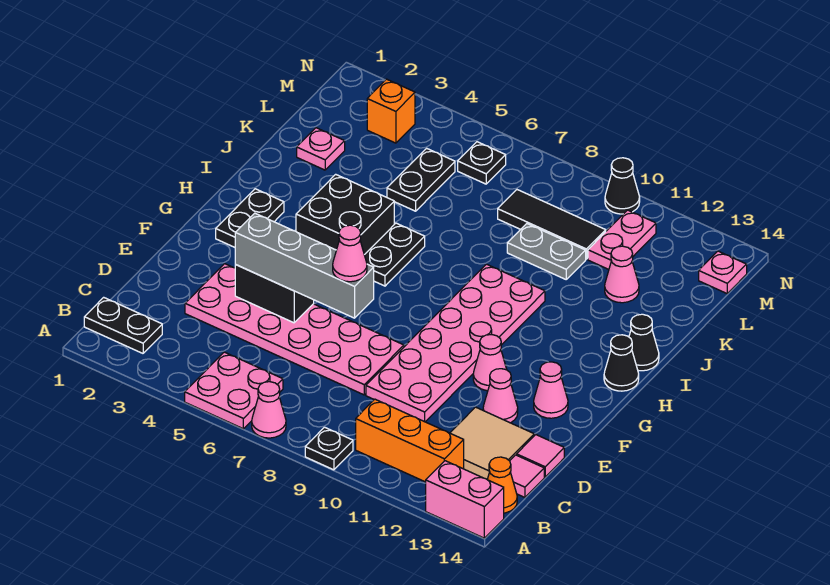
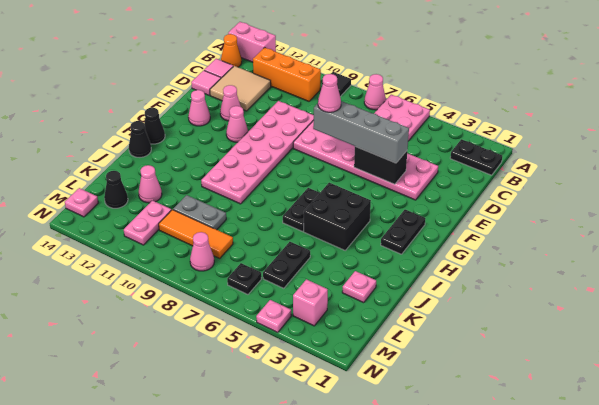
black plate A9 level 1 -> black tile A9 level 1
black tile L8:L10 level 1 -> orange tile L8:L10 level 1
orange brick M3 level 1 -> pink brick M3 level 1
none -> pink cone M8 level 1
none -> pink plate N4 level 1
black cone N10 level 1 -> black cone L13 level 1

